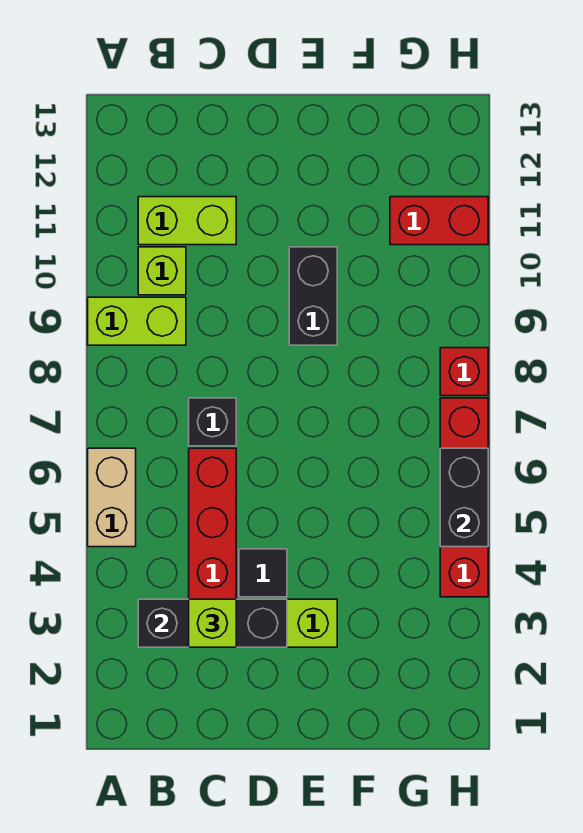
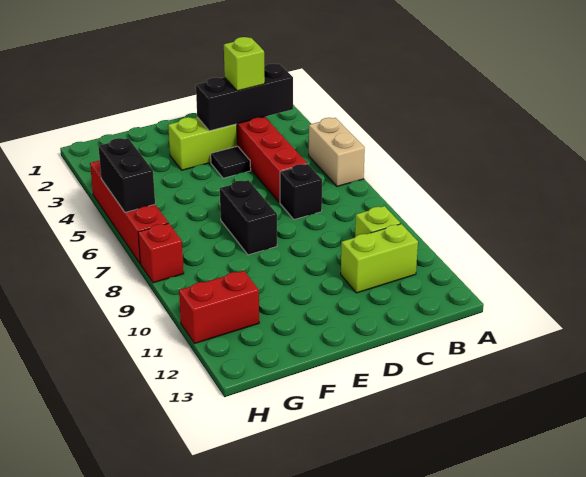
lime brick A9:B9 level 1 -> none
black brick E9:E10 level 1 -> black brick E7:E8 level 1

